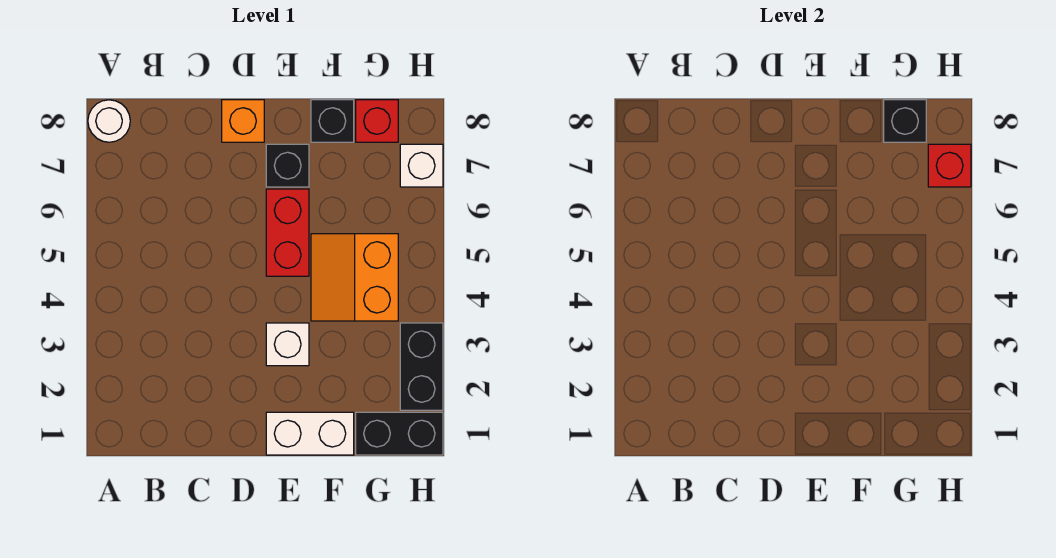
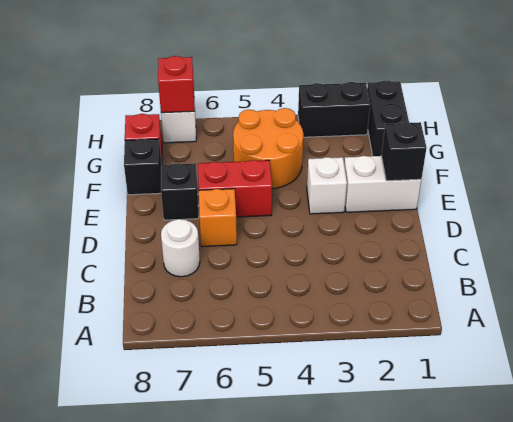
white round brick A8 level 1 -> white round brick C7 level 1
orange brick D8 level 1 -> orange brick D6 level 1
white brick E1:F1 level 1 -> white brick E1:E2 level 1
orange slope F4:G5 level 1 top G -> orange round brick F4:G5 level 1
black brick G8 level 2 -> black brick E1 level 2

